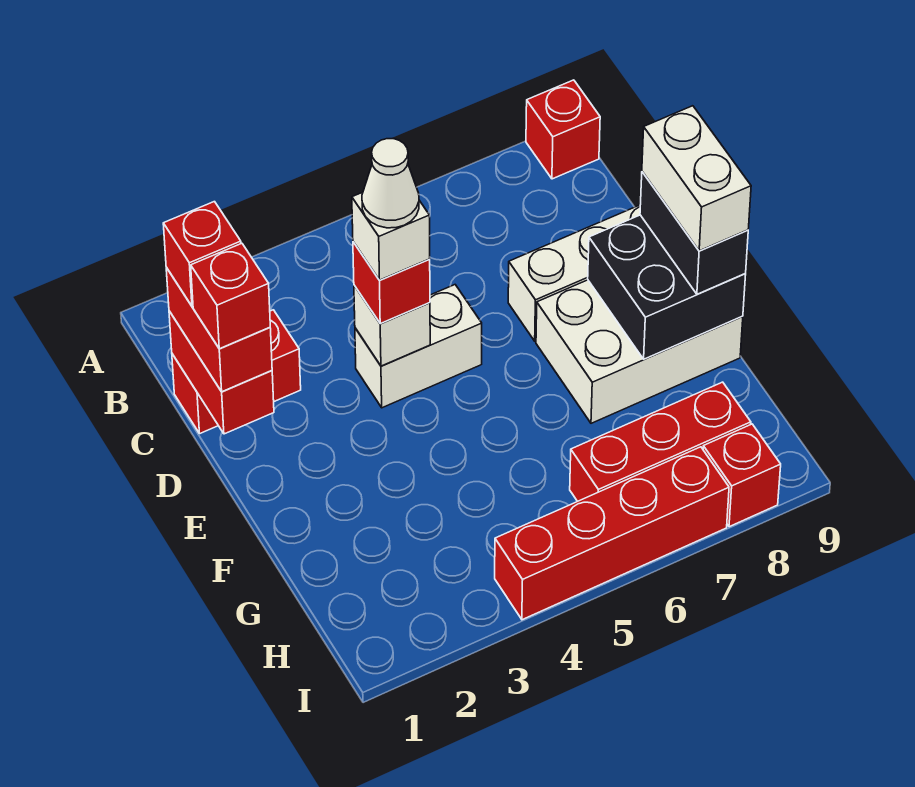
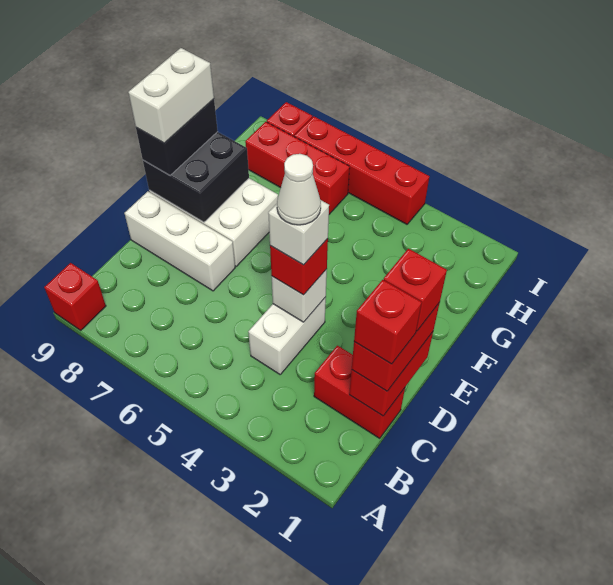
white brick D4:D5 level 1 -> white brick C4:D4 level 1

